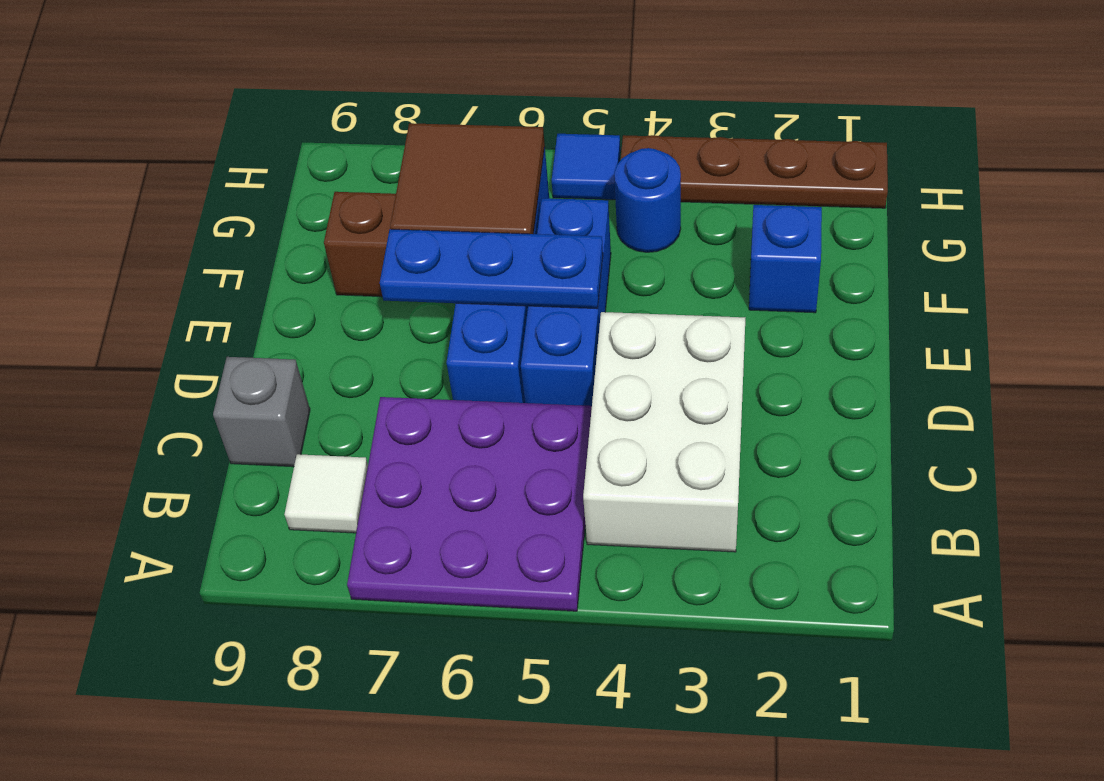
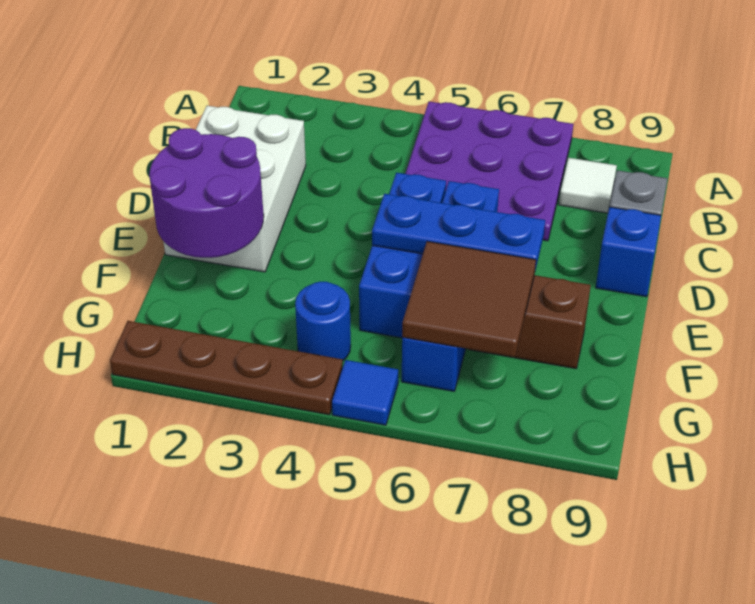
white brick B3:D4 level 1 -> white brick C1:E2 level 1
none -> purple round brick E1:F2 level 2
blue brick F2 level 1 -> blue brick D9 level 1

